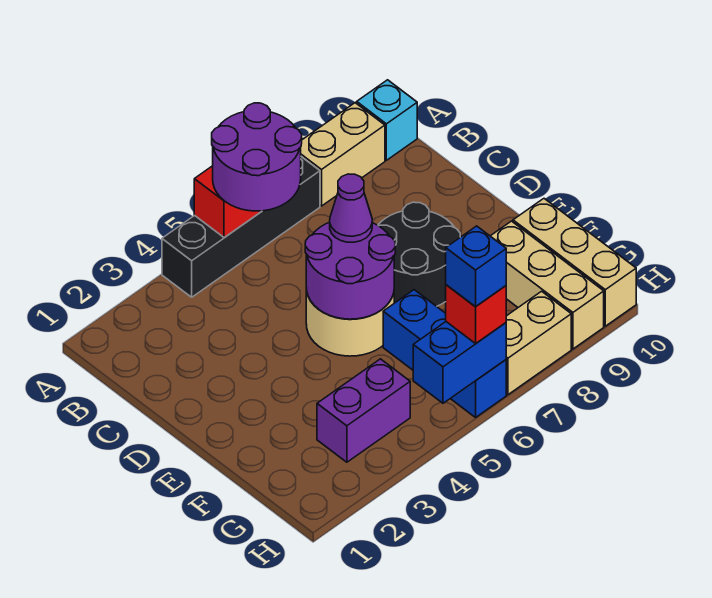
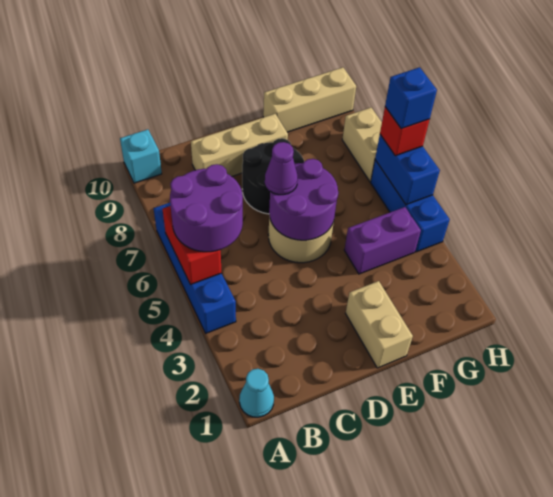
none -> cyan cone A1 level 1
black brick A4:A7 level 1 -> blue brick A4:A7 level 1
tan brick A8:A9 level 1 -> tan brick E1:E2 level 1
blue brick F6:H6 level 1 -> blue brick H4:H6 level 1
tan brick F9:H9 level 1 -> tan brick C9:E9 level 1
purple brick G3:G4 level 1 -> purple brick F4:G4 level 1

